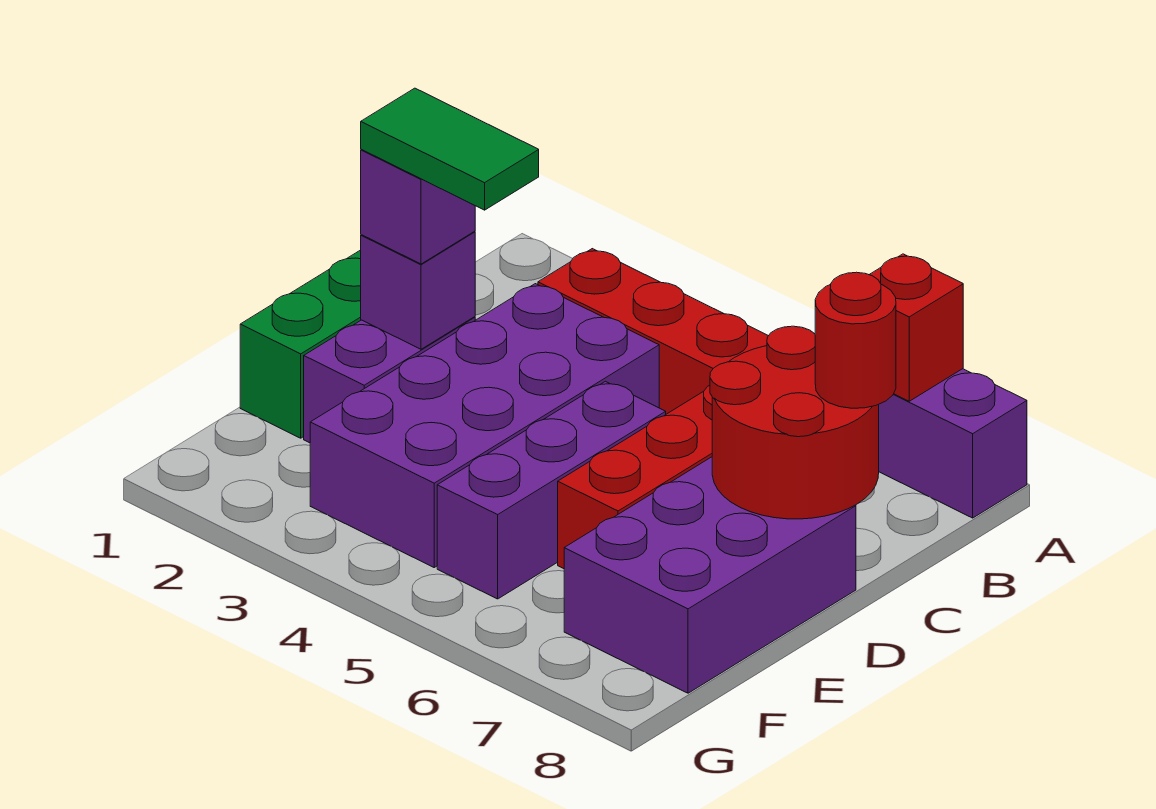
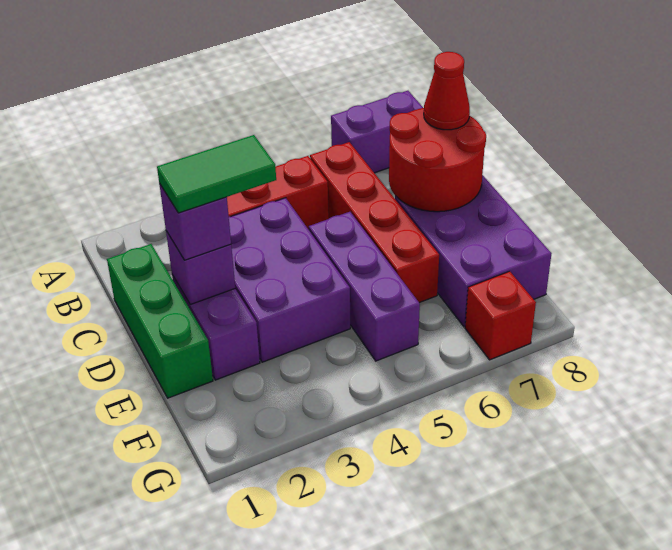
red brick A7 level 2 -> red brick G7 level 1
purple brick C3:F4 level 1 -> purple brick C3:E4 level 1
red round brick C8 level 3 -> red cone C8 level 3

